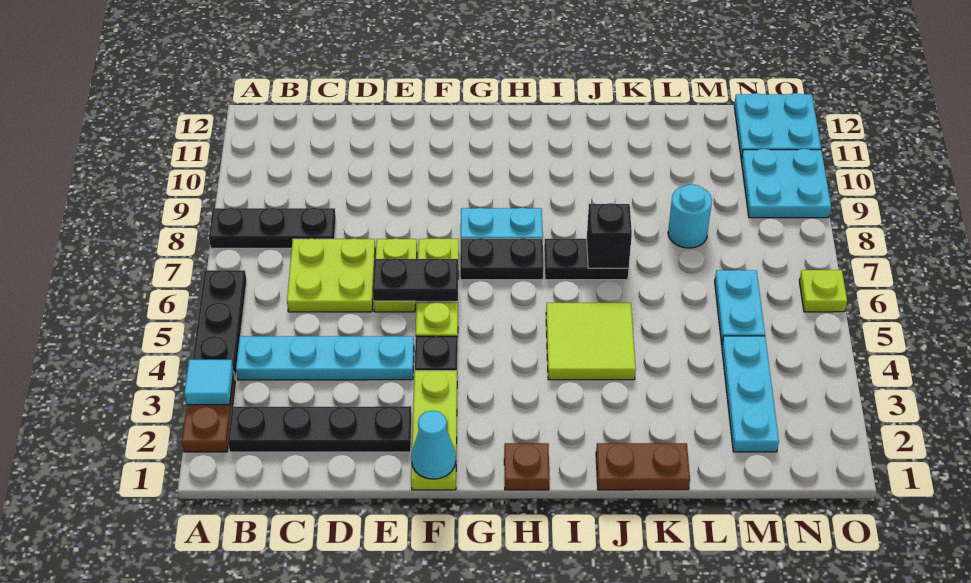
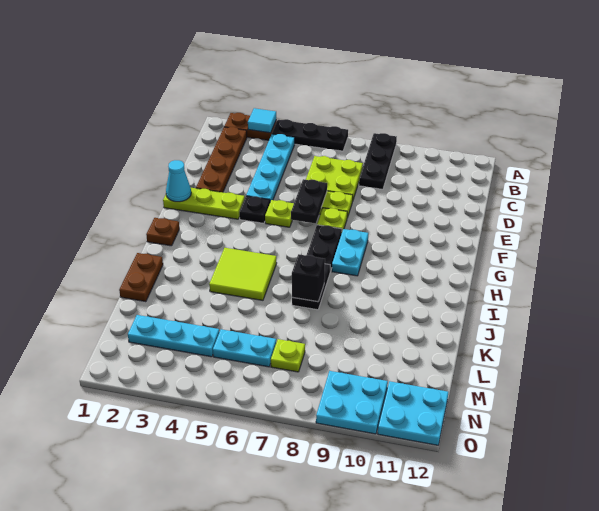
black plate B2:E2 level 1 -> brown plate B2:E2 level 1
cyan round brick L8 level 1 -> none
lime plate O6 level 1 -> lime plate M7 level 1

